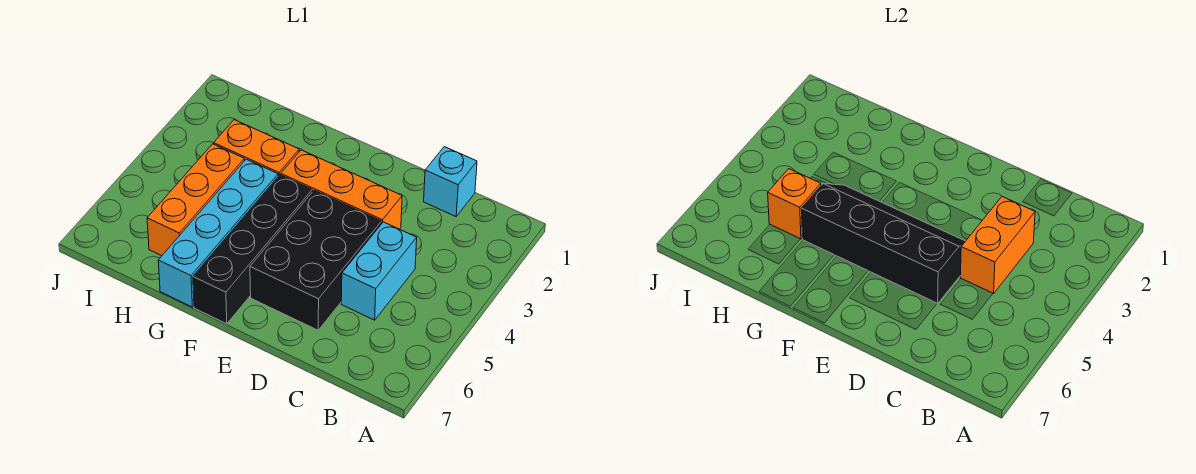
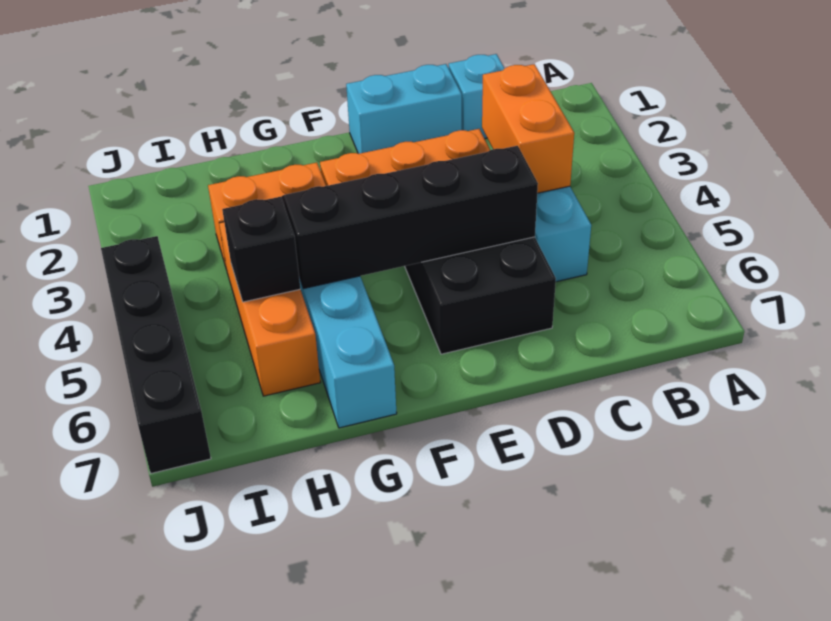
none -> cyan brick D1:E1 level 1
black brick F4:F7 level 1 -> black brick J4:J7 level 1
orange brick H5 level 2 -> black brick H5 level 2

